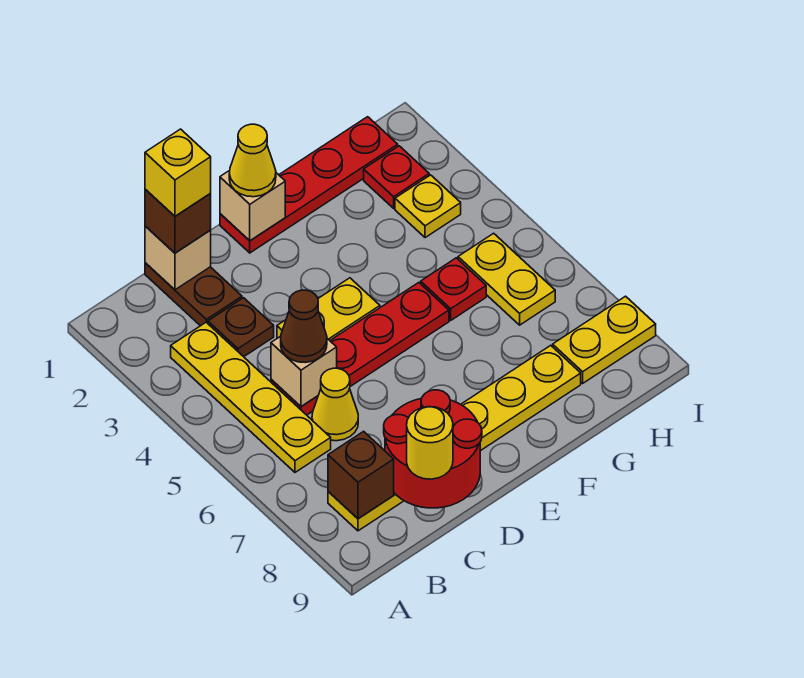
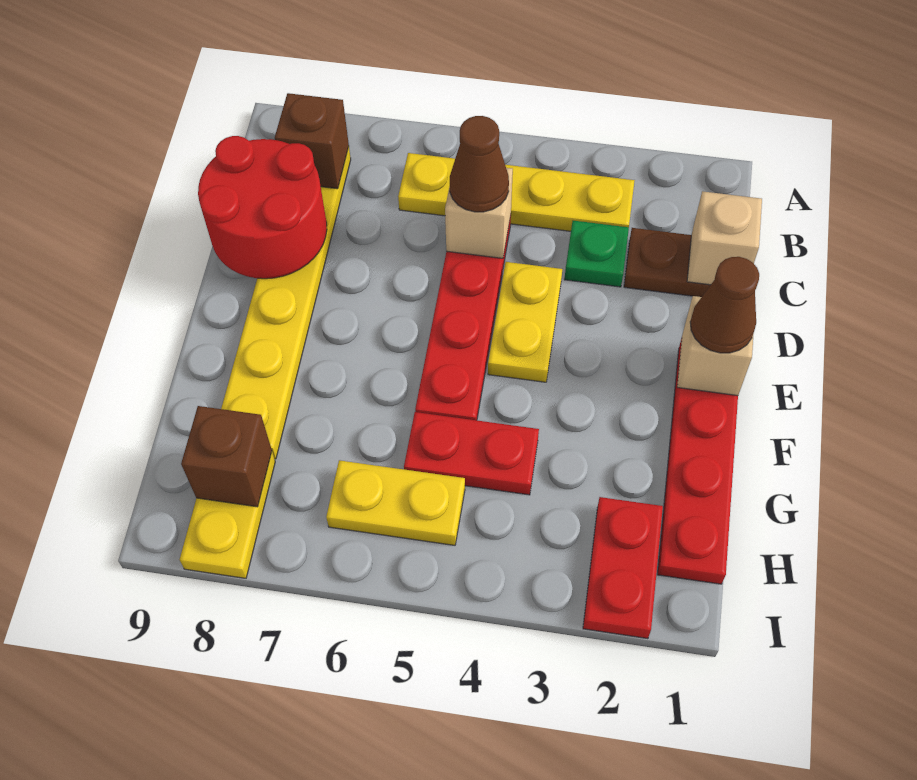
brown brick C1 level 3 -> brown brick H8 level 2
yellow brick C1 level 4 -> none
brown plate C3 level 1 -> green plate C3 level 1
yellow cone C6 level 1 -> none
yellow round brick C9 level 3 -> none
yellow cone E1 level 3 -> brown cone E1 level 3
red plate G5 level 1 -> red plate G4:G5 level 1
red plate H2 level 1 -> red plate H2:I2 level 1
yellow plate H3 level 1 -> none

